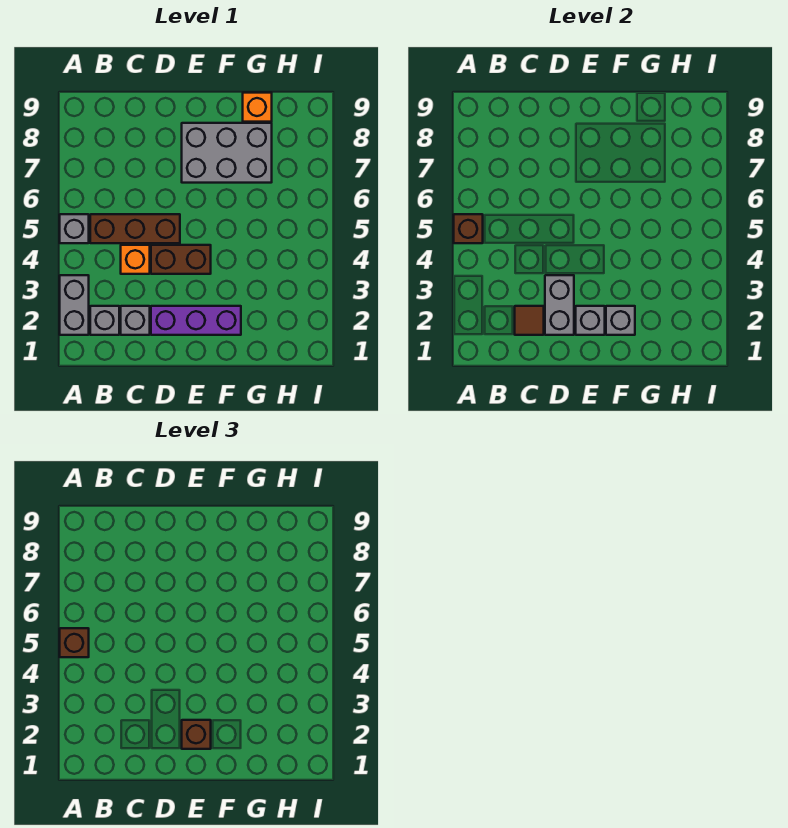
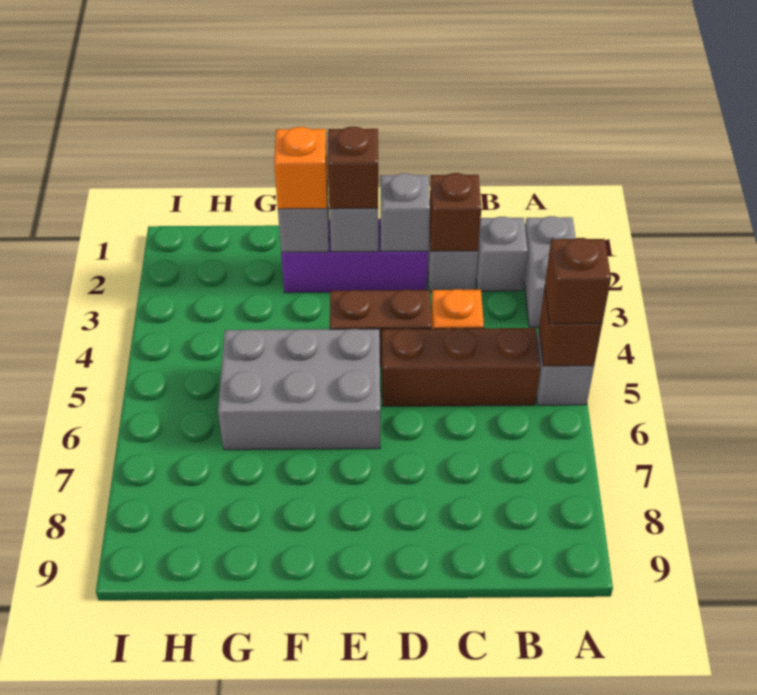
brown tile C2 level 2 -> brown brick C2 level 2
grey brick D2:D3 level 2 -> grey brick D2 level 2
grey brick E7:G8 level 1 -> grey brick E5:G6 level 1
orange brick G9 level 1 -> orange brick F2 level 3

